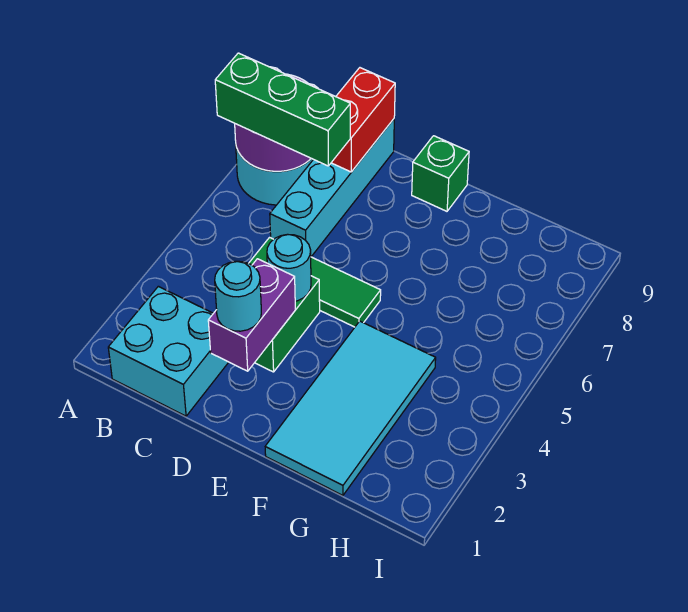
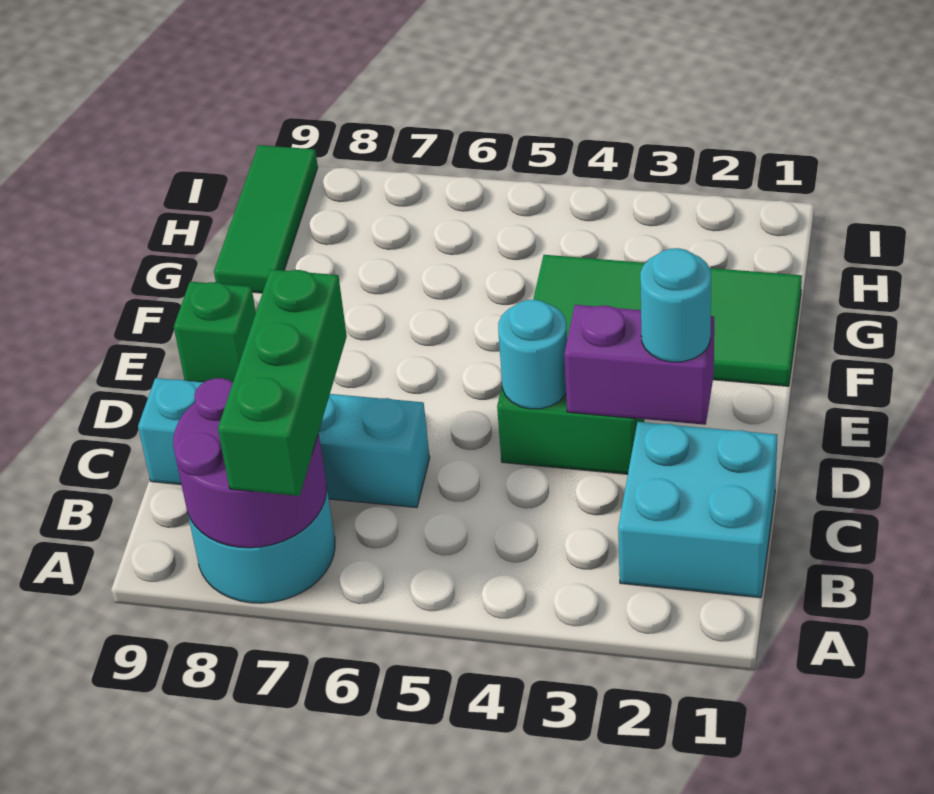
green tile C5:E5 level 1 -> green tile G9:I9 level 1
red brick C8:C9 level 2 -> none
cyan tile F1:G4 level 1 -> green tile F1:G4 level 1

